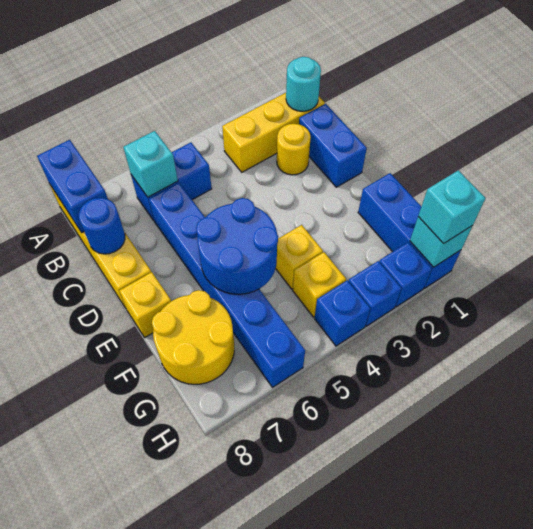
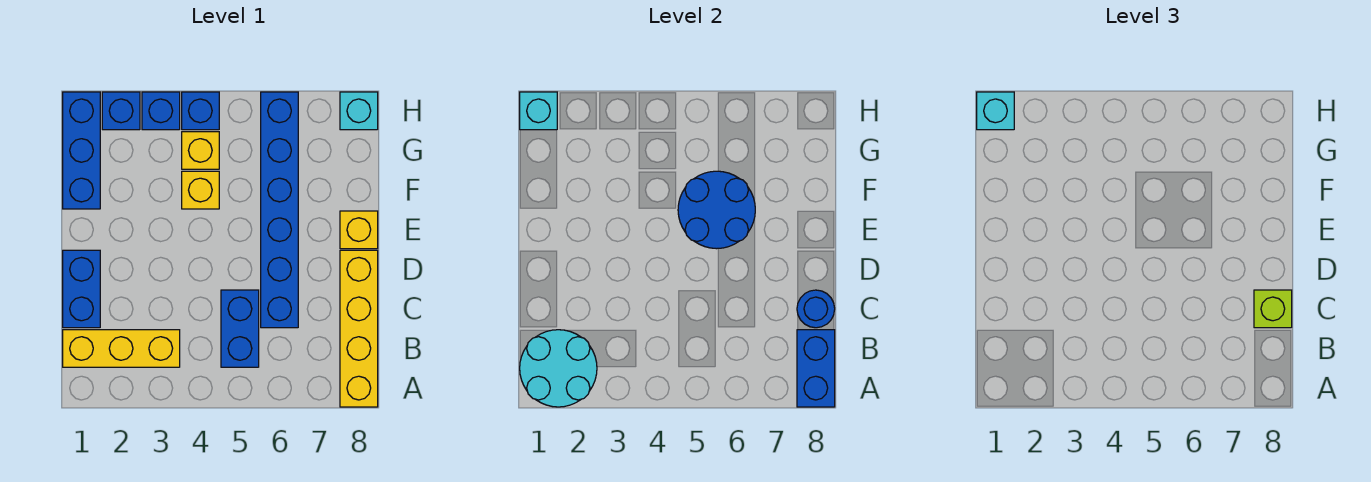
cyan round brick B1 level 2 -> cyan round brick A1:B2 level 2
blue brick B5:B6 level 1 -> blue brick B5:C5 level 1
cyan brick B6 level 2 -> cyan brick H8 level 1
yellow round brick C2 level 1 -> none
none -> lime brick C8 level 3
yellow round brick F7:G8 level 1 -> none

